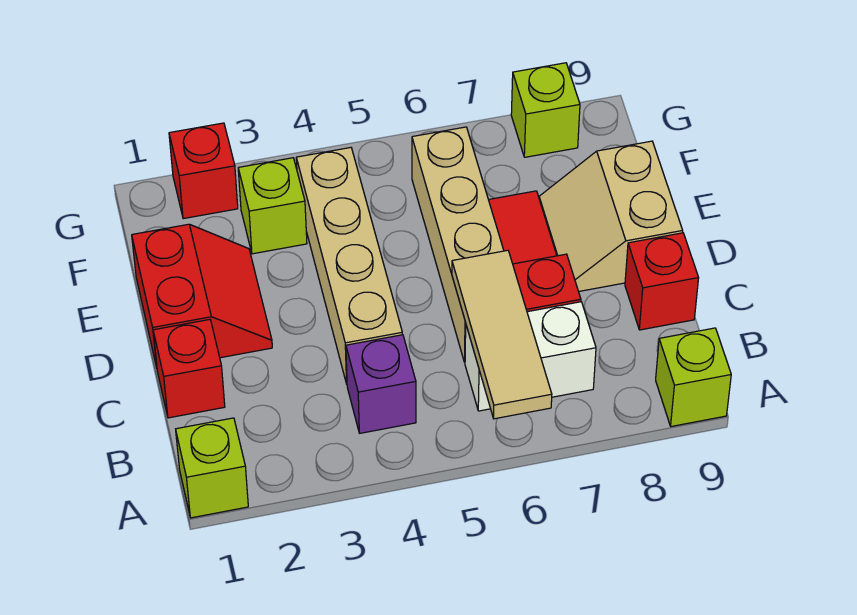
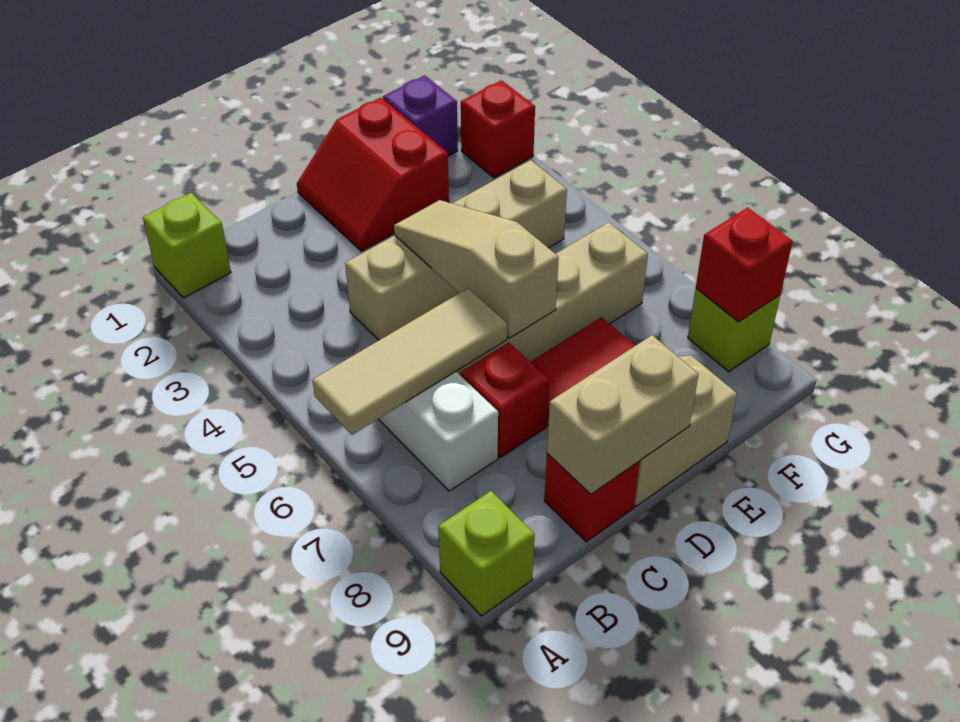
purple brick B4 level 1 -> purple brick F1 level 1
red brick C1 level 1 -> red brick G8 level 2
none -> tan brick C9:D9 level 2
red slope D1:E2 level 1 top 1 -> red slope D1:E2 level 1 top E
none -> tan slope D4:D6 level 2 top 6
lime brick F3 level 1 -> none

